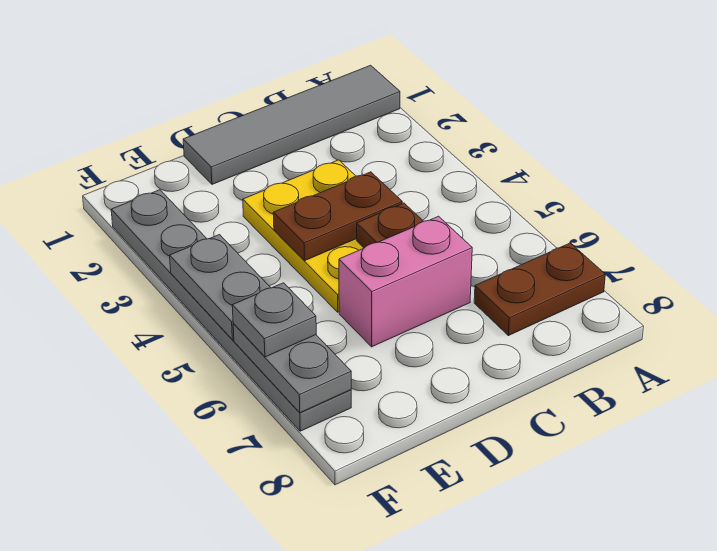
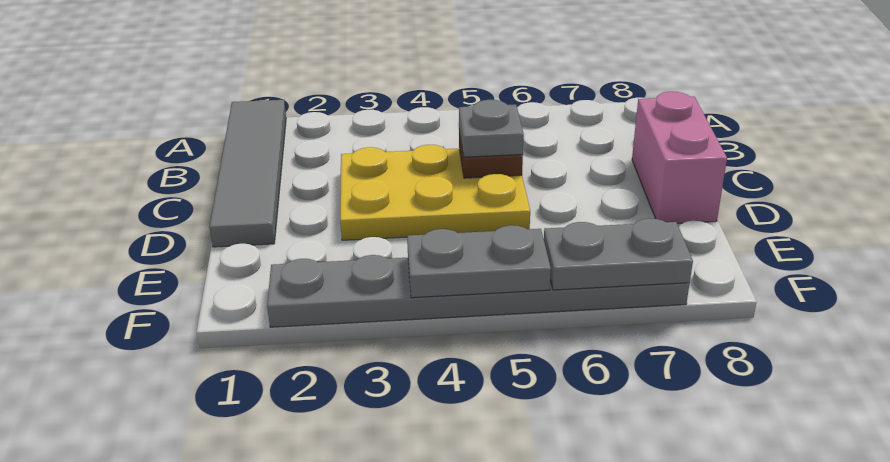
brown plate A7:B7 level 1 -> none
brown plate C4:D4 level 2 -> none
pink brick C6:D6 level 1 -> pink brick C8:D8 level 1
grey plate F6 level 3 -> grey plate C5 level 3

